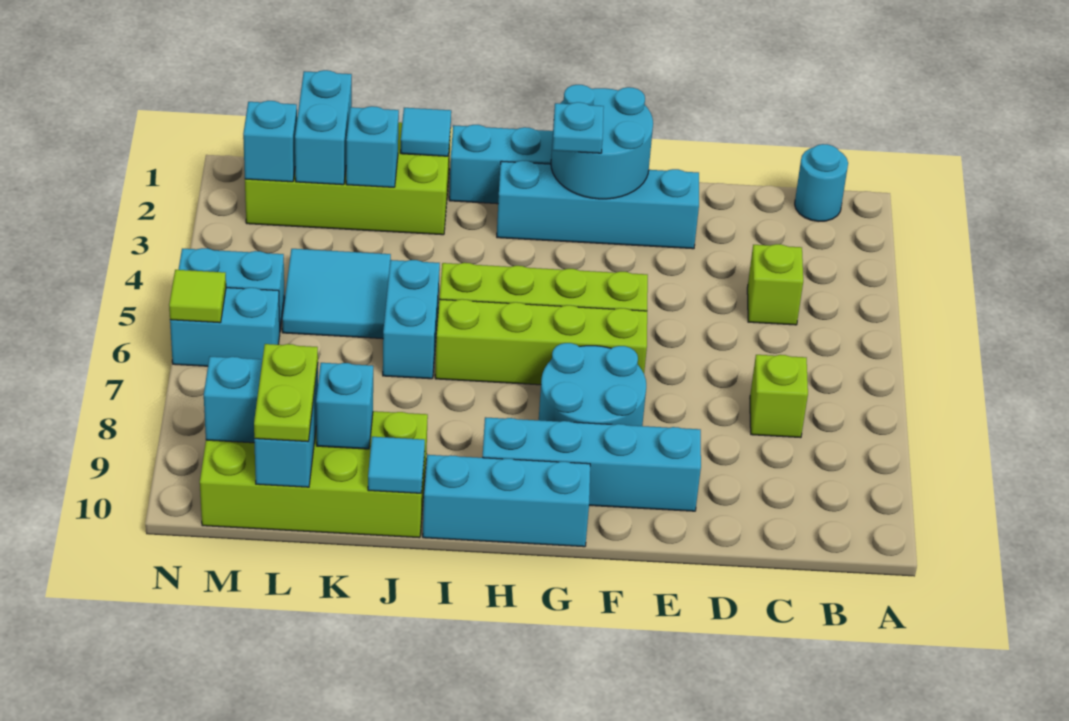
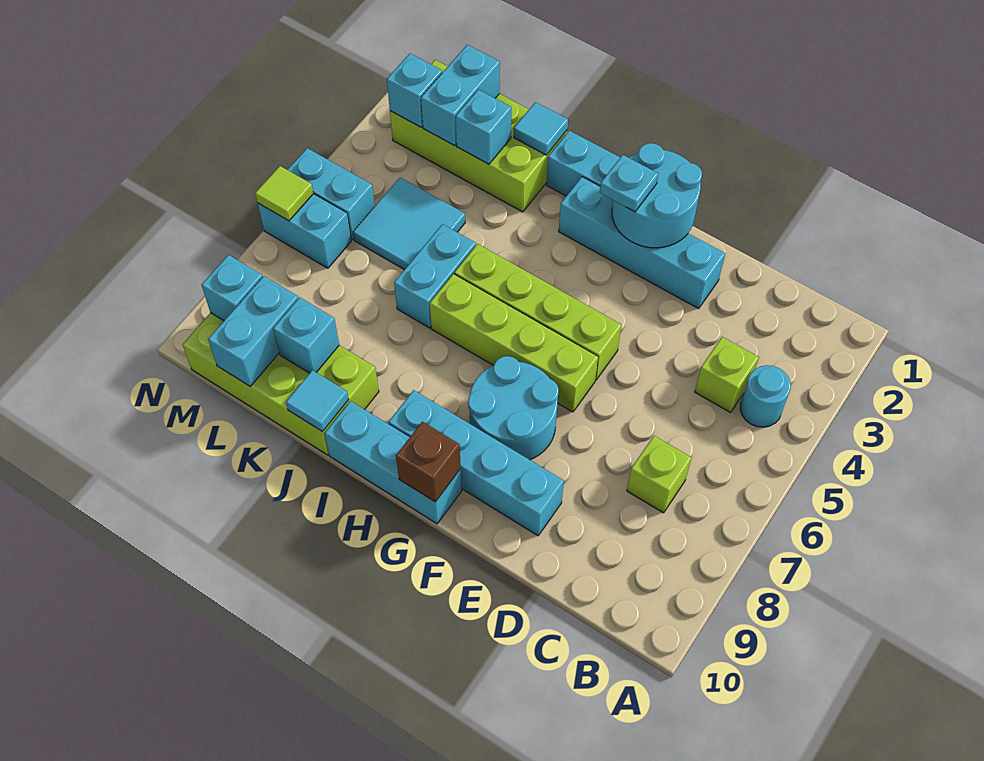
cyan round brick B1 level 1 -> cyan round brick B4 level 1
none -> brown brick G10 level 2
lime plate L9:L10 level 3 -> none

